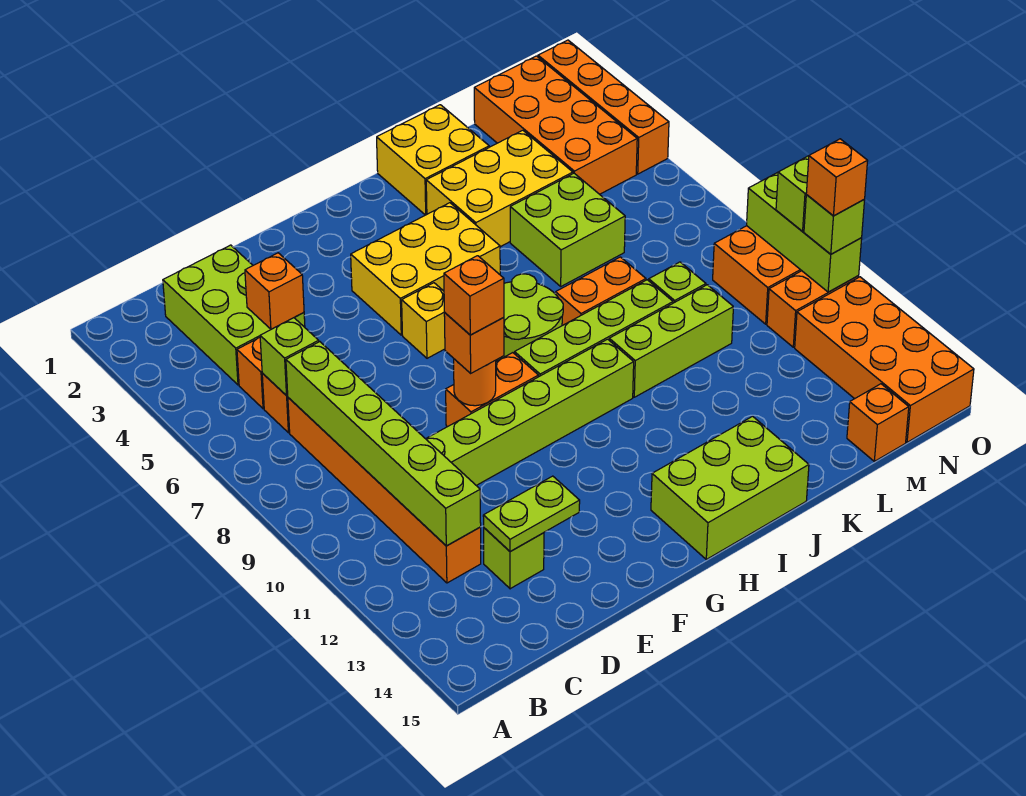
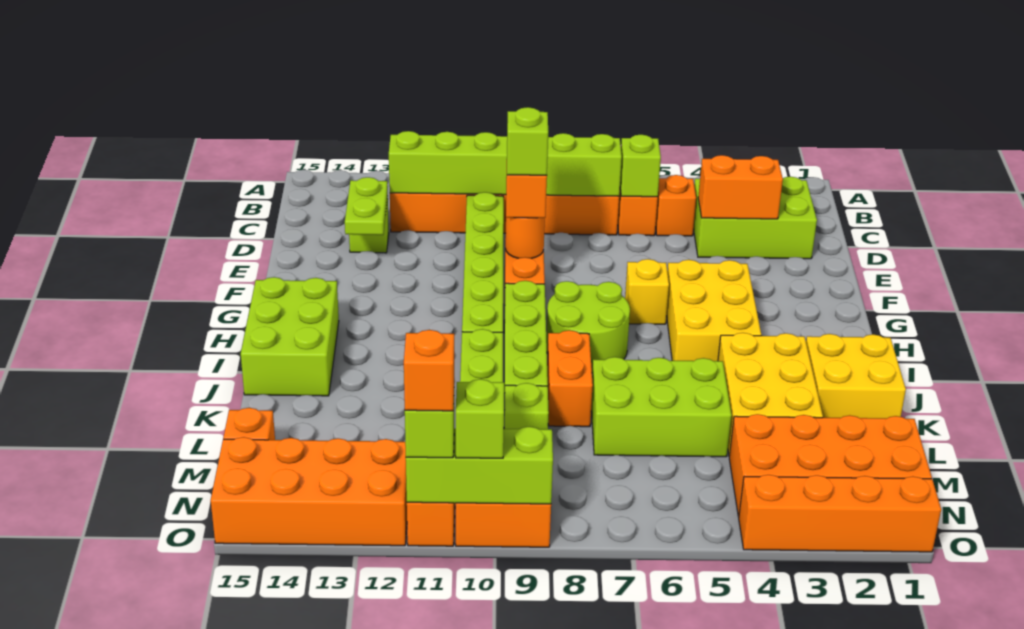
orange brick D4 level 2 -> orange brick D3:D4 level 2
orange brick F9 level 4 -> lime brick F9 level 4
lime brick K5:L6 level 1 -> lime brick K5:L7 level 1

